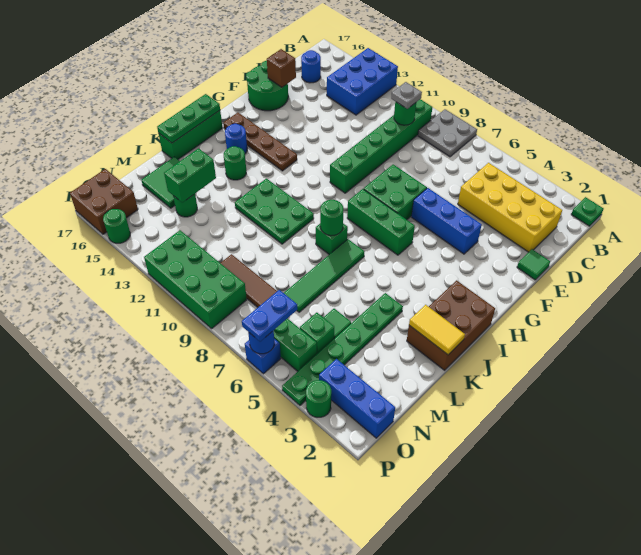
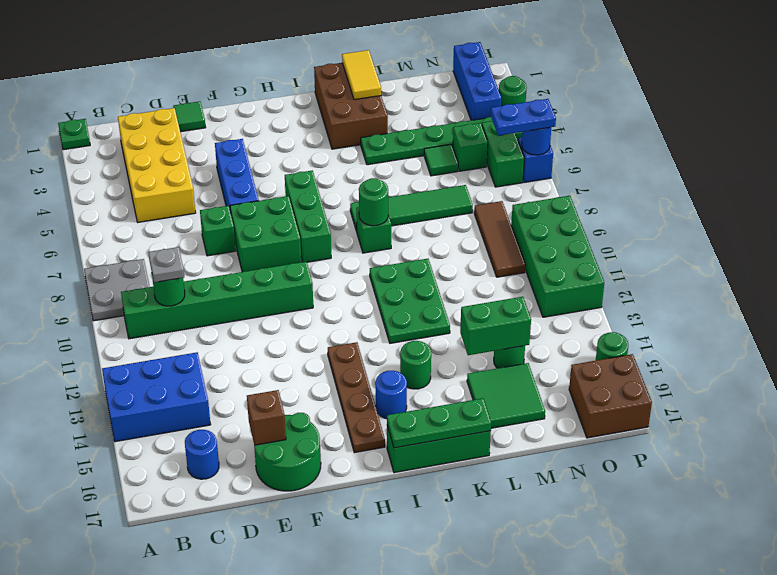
none -> green brick E7 level 1
brown brick I1:K2 level 1 -> brown brick J1:K3 level 1

